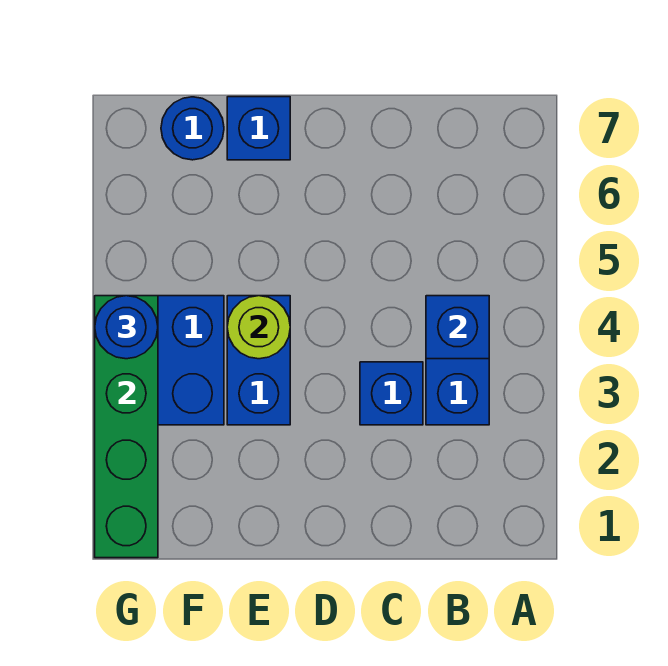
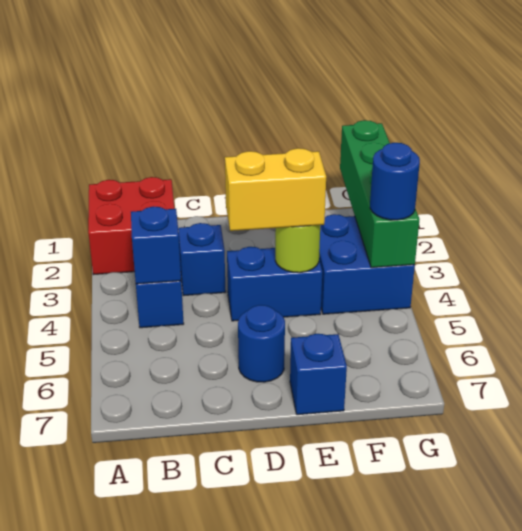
none -> red brick A1:B2 level 1
none -> yellow brick D4:E4 level 3
blue brick E3:E4 level 1 -> blue brick D4:E4 level 1
blue round brick F7 level 1 -> blue round brick D6 level 1

